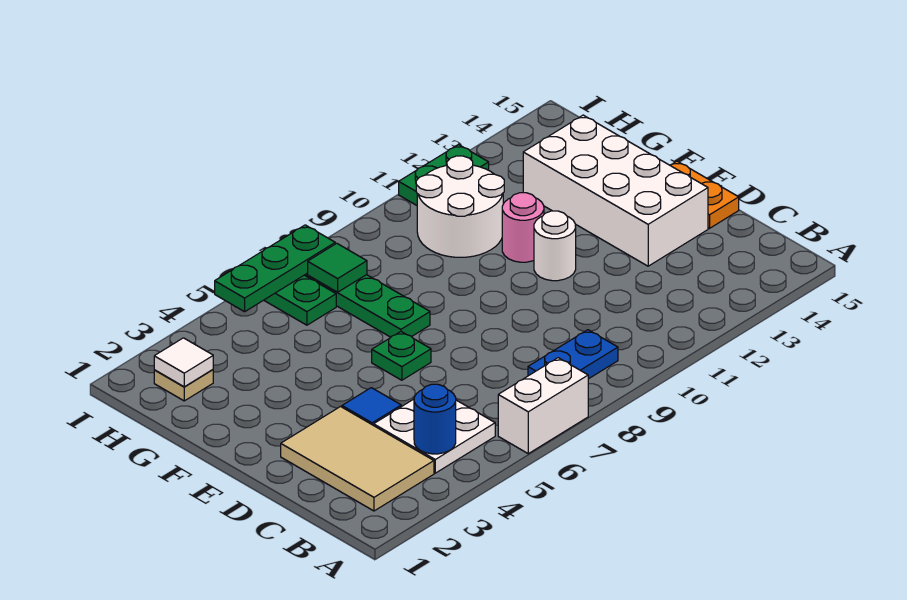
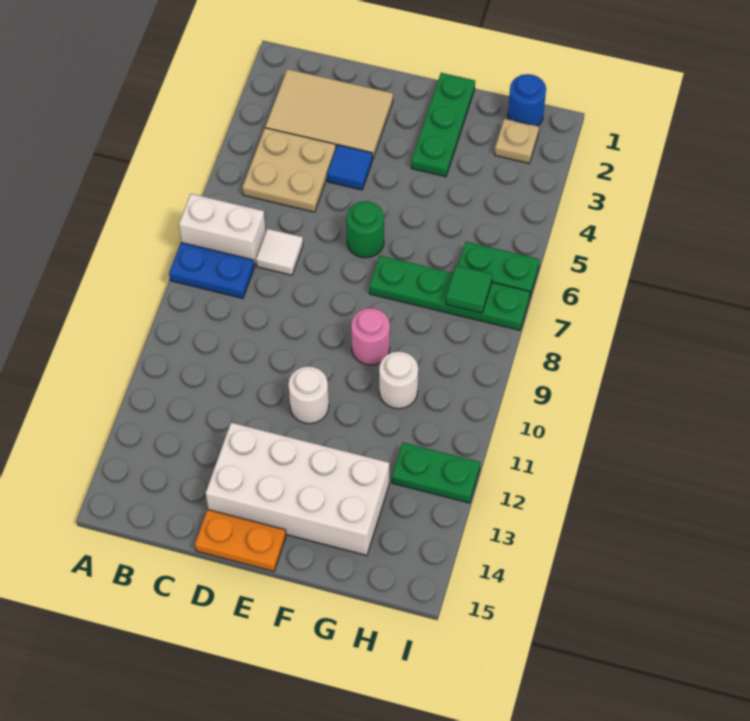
white brick A6:A7 level 1 -> white brick A7:B7 level 1
white plate B4:C5 level 1 -> tan plate B4:C5 level 1
blue round brick B4 level 2 -> blue round brick H1 level 1
blue plate B8:B9 level 1 -> blue plate A8:B8 level 1
green plate E6 level 1 -> green round brick E6 level 1
pink round brick F11 level 1 -> pink round brick F9 level 1
white round brick G10:H11 level 1 -> white round brick G10 level 1
white tile H2 level 2 -> white tile C7 level 1
green plate I5:I7 level 2 -> green plate F1:F3 level 1
green plate I11:I12 level 1 -> green plate H12:I12 level 1

